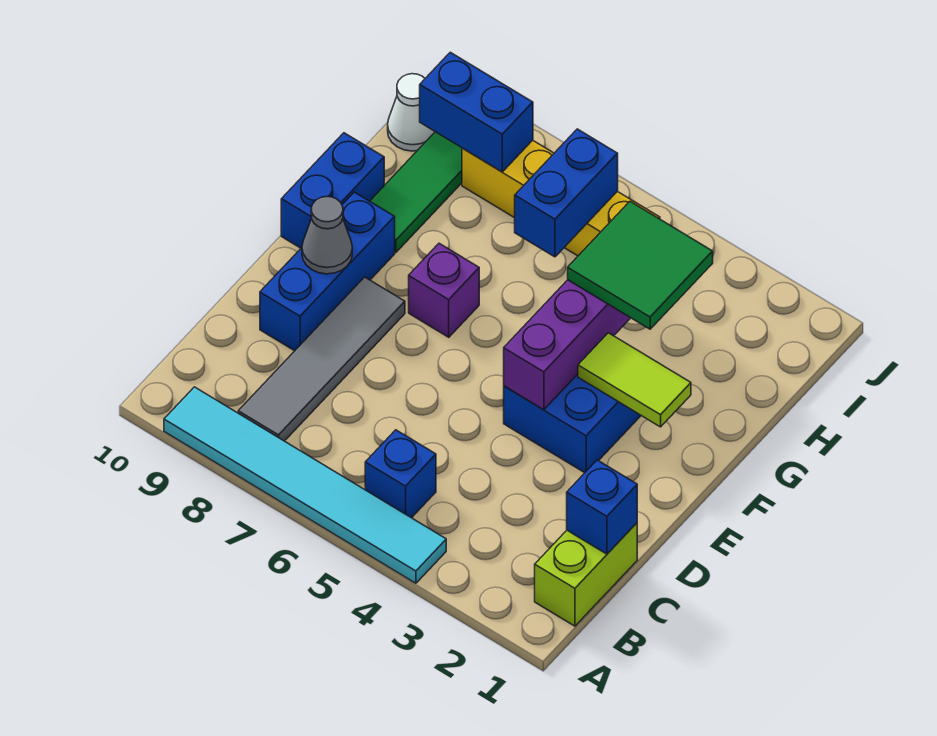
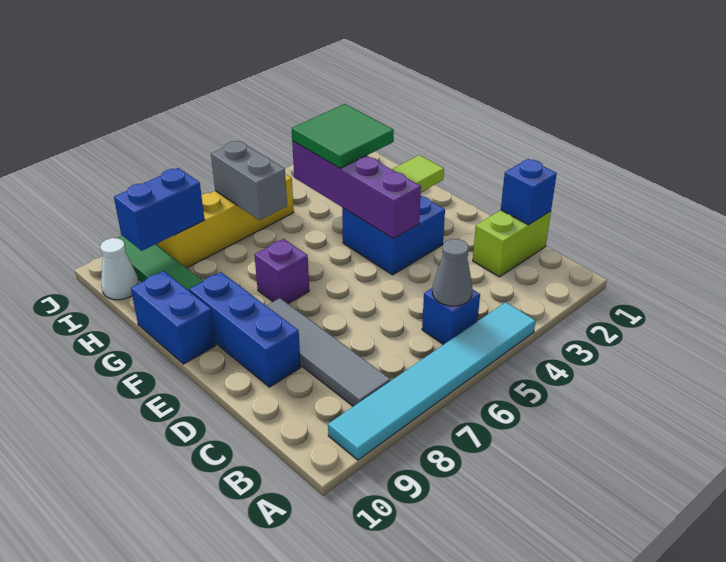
lime brick B1:C1 level 1 -> lime brick C1:C2 level 1
grey cone E9 level 2 -> grey cone B5 level 2
blue brick H6:I6 level 2 -> grey brick H6:I6 level 2

